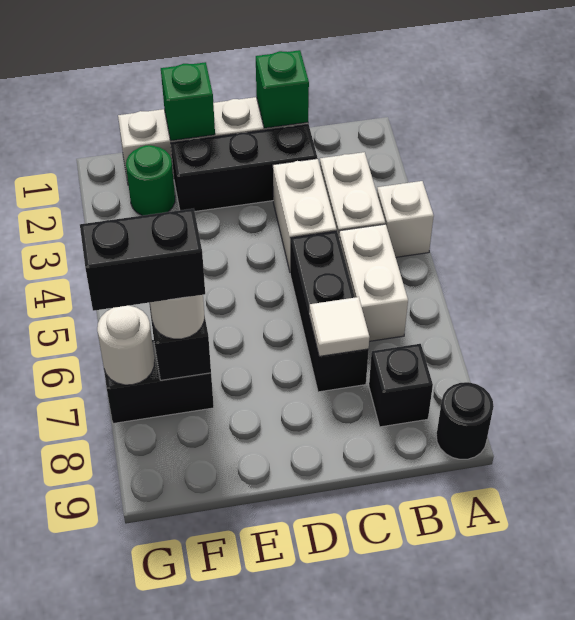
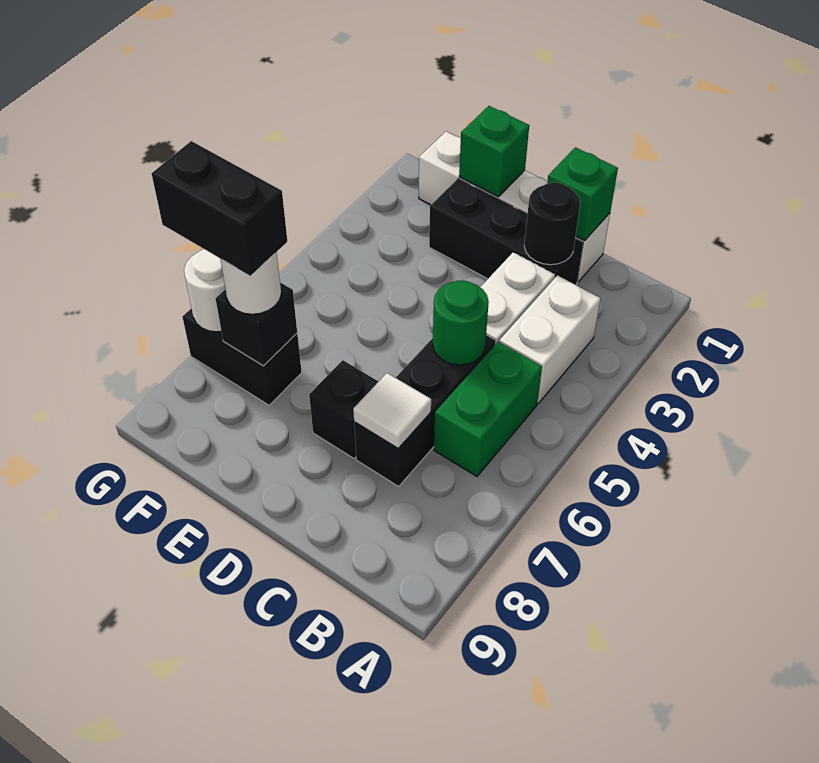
white brick A4 level 1 -> none
black round brick A9 level 1 -> black round brick C2 level 2
white brick B5:B6 level 1 -> green brick B5:B6 level 1
black brick B8 level 1 -> black brick D7 level 1
green round brick F2 level 1 -> green round brick C5 level 2

